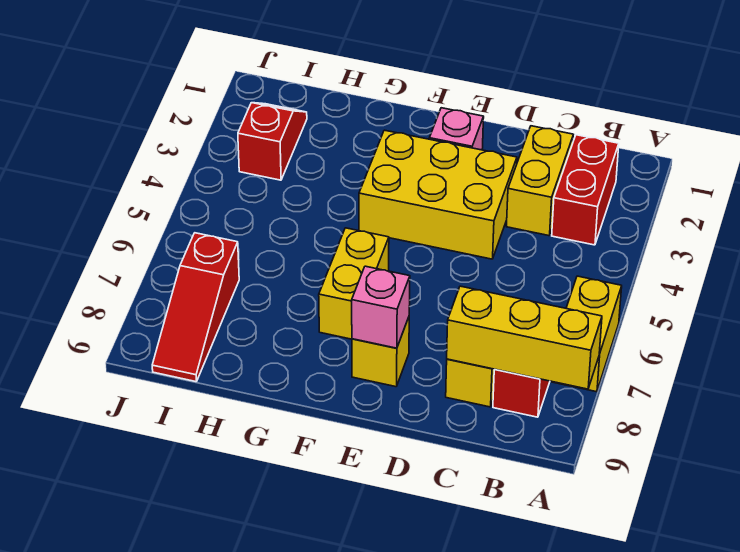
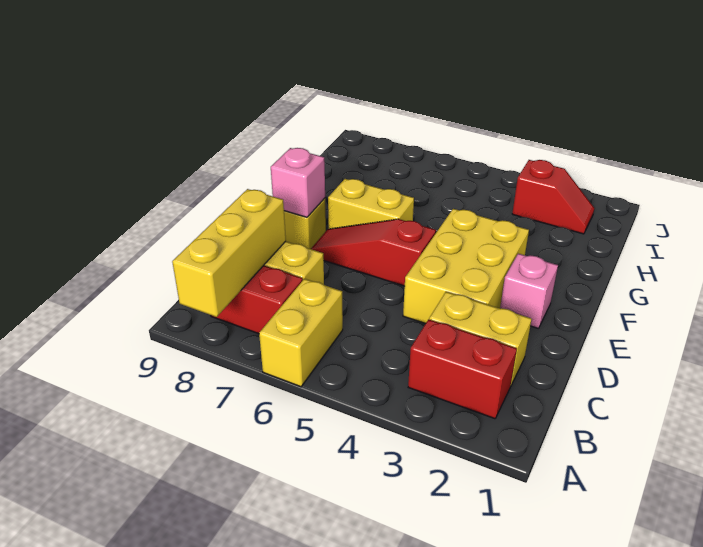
yellow brick A6:A7 level 1 -> yellow brick A6:B6 level 1
red slope I7:I9 level 1 top 7 -> red slope E5:E7 level 1 top 5

